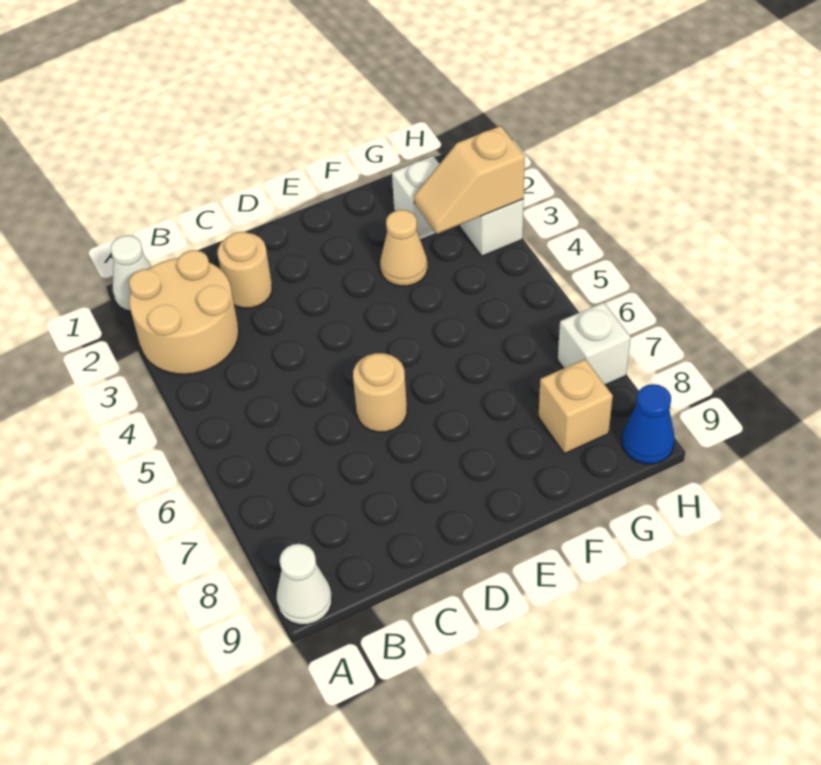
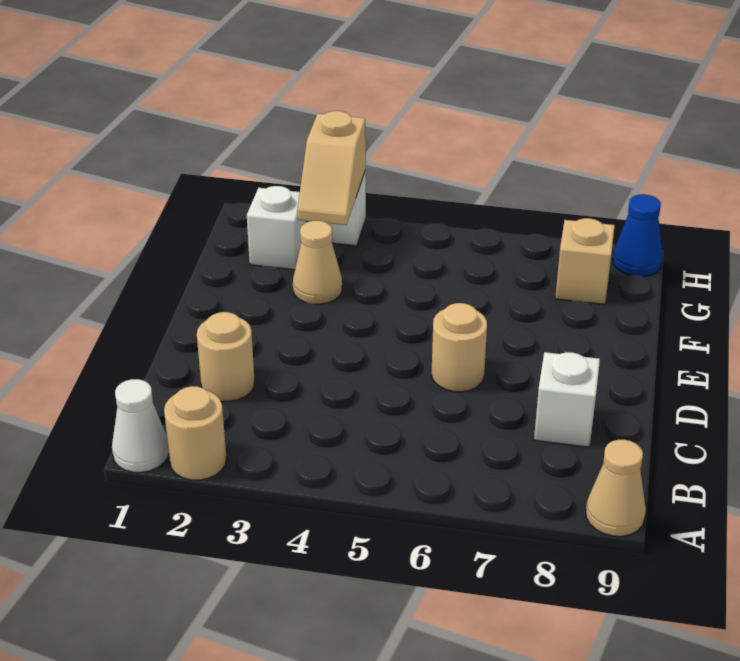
tan round brick A2:B3 level 1 -> tan round brick A2 level 1
white cone A9 level 1 -> tan cone A9 level 1
white brick H7 level 1 -> white brick C8 level 1

